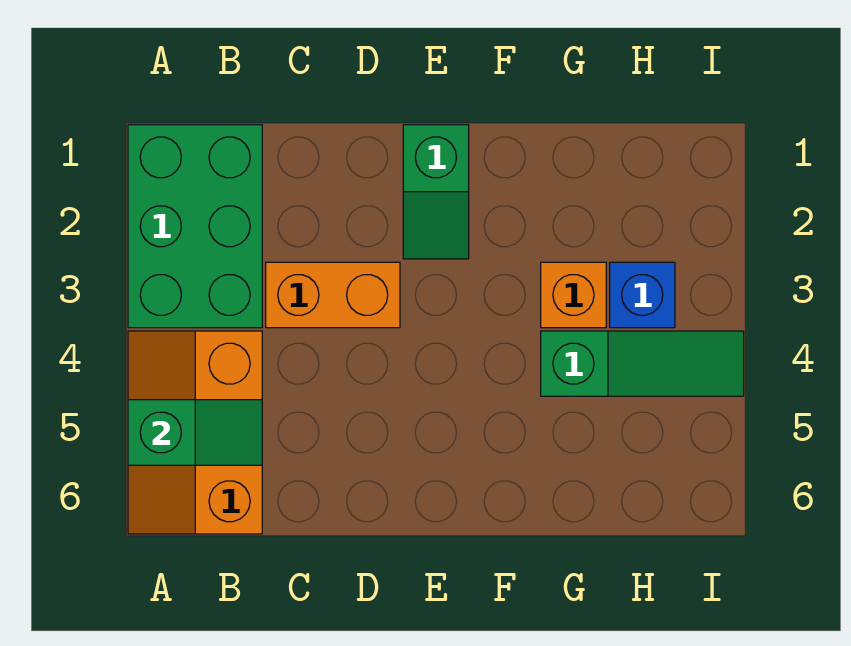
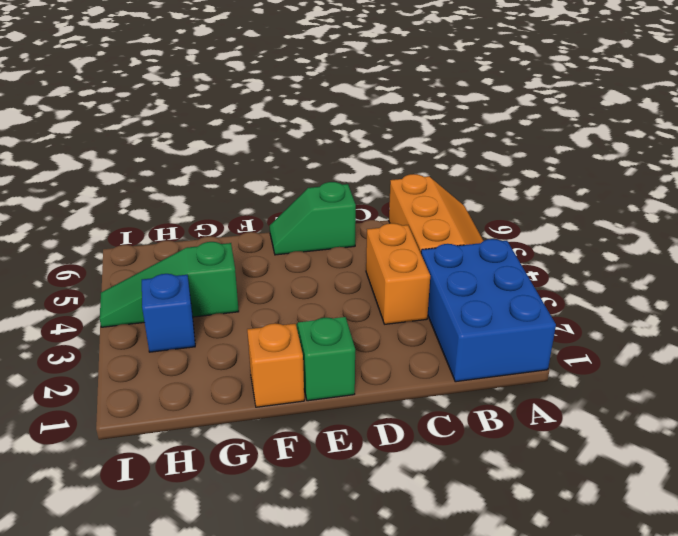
green brick A1:B3 level 1 -> blue brick A1:B3 level 1
green slope A5:B5 level 2 top A -> green slope D6:E6 level 1 top D
orange brick C3:D3 level 1 -> orange brick C3:C4 level 1
orange brick G3 level 1 -> orange brick F1 level 1

